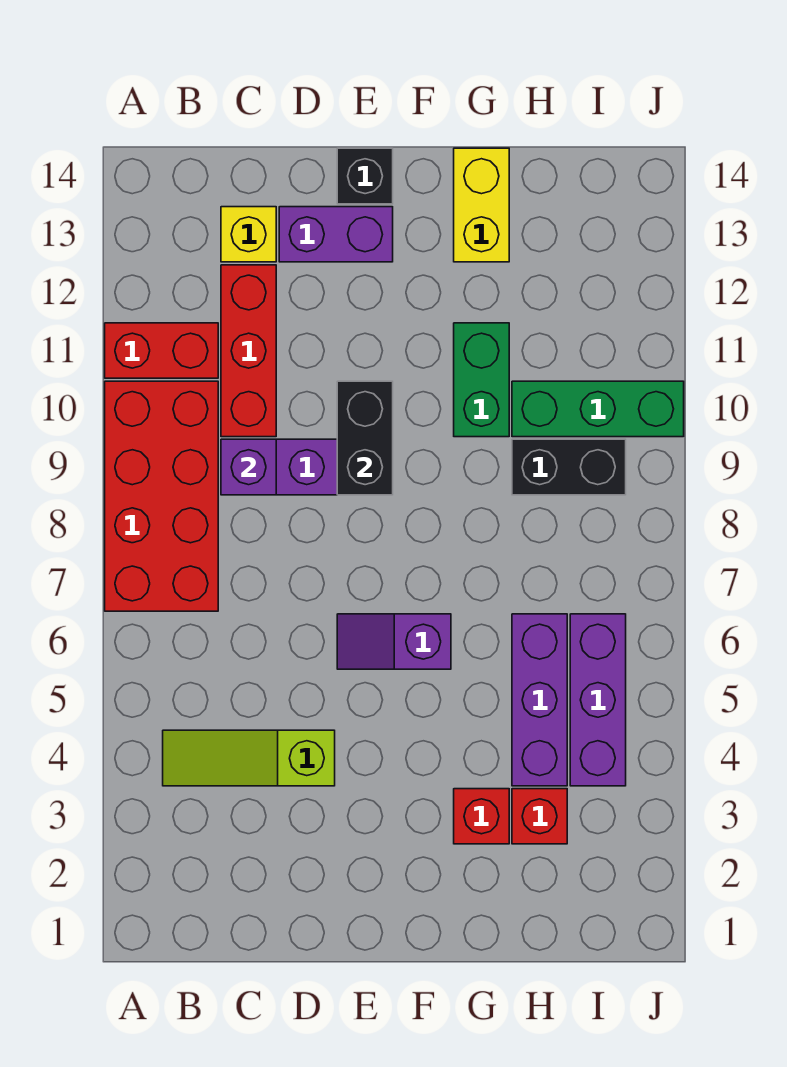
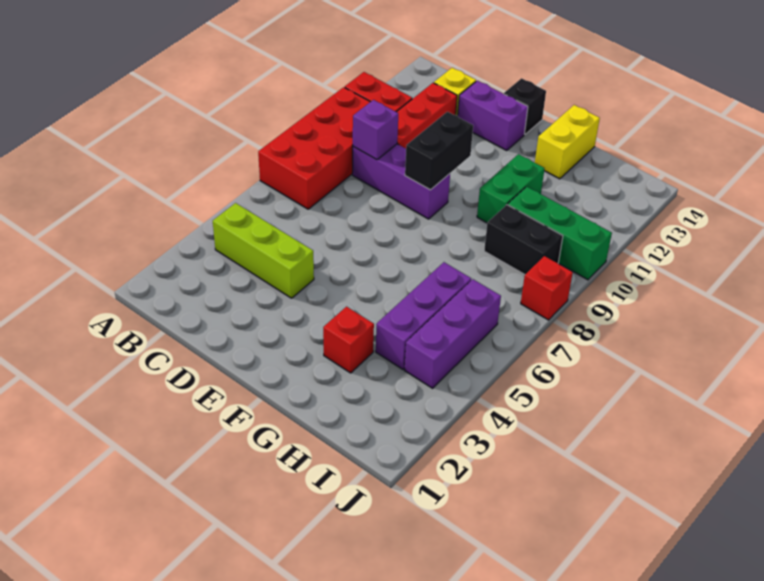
lime slope B4:D4 level 1 top D -> lime brick B4:D4 level 1
purple slope E6:F6 level 1 top F -> none
red brick H3 level 1 -> red brick J8 level 1

